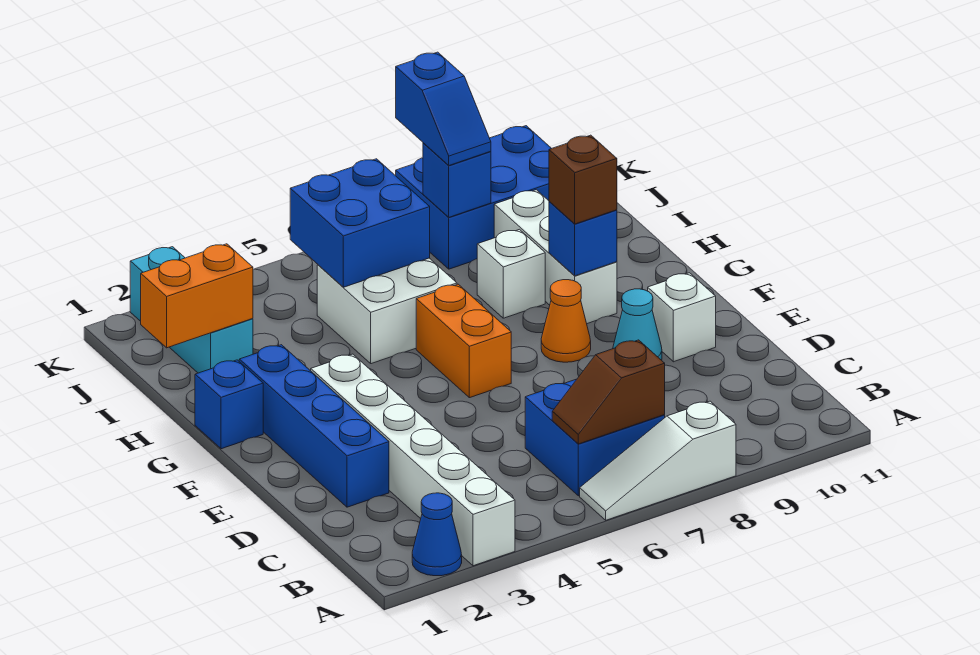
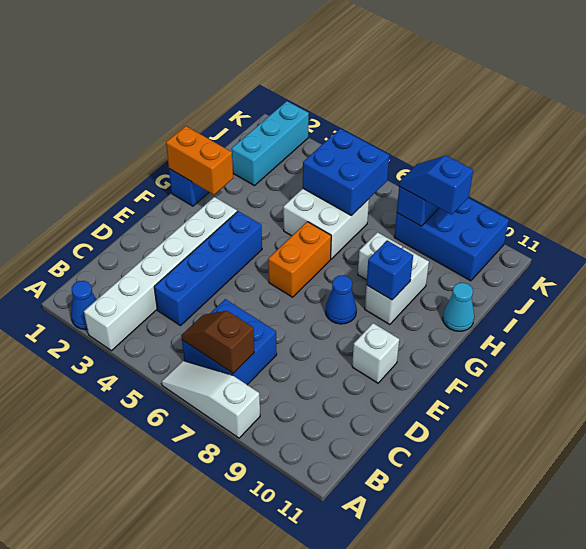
blue brick D2:G2 level 1 -> blue brick C4:F4 level 1
cyan cone E9 level 1 -> cyan cone H11 level 1
orange cone F8 level 1 -> blue cone F8 level 1
white brick G9:I9 level 1 -> white brick G9:H9 level 1
brown brick G9 level 3 -> none
orange brick I1:I2 level 2 -> orange brick G1:G2 level 2
blue slope J8:K8 level 3 top K -> blue slope J8:J9 level 3 top 9

